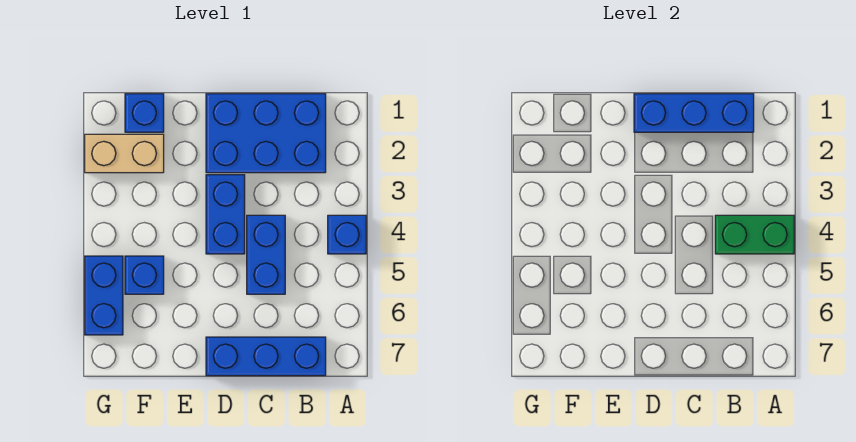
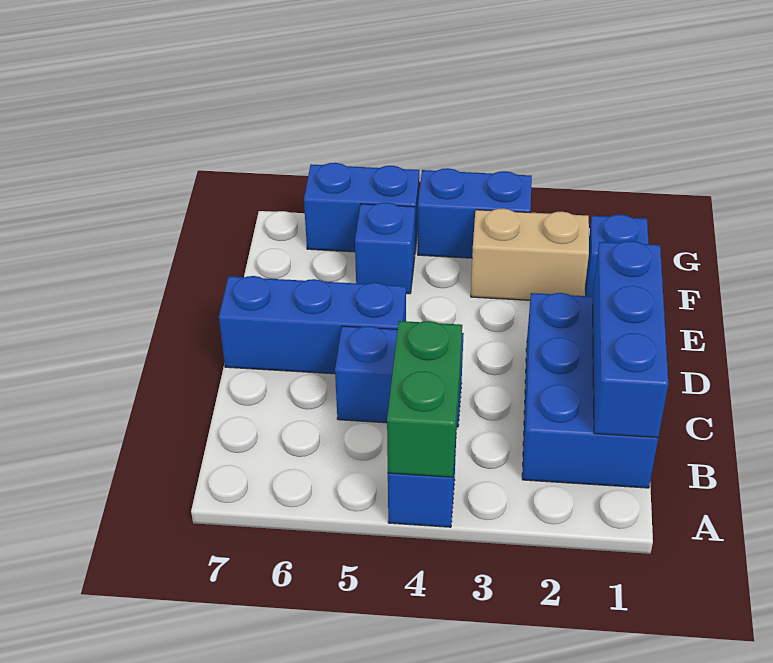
blue brick B7:D7 level 1 -> blue brick D5:D7 level 1
blue brick D3:D4 level 1 -> blue brick G3:G4 level 1
tan brick F2:G2 level 1 -> tan brick F2:F3 level 1

